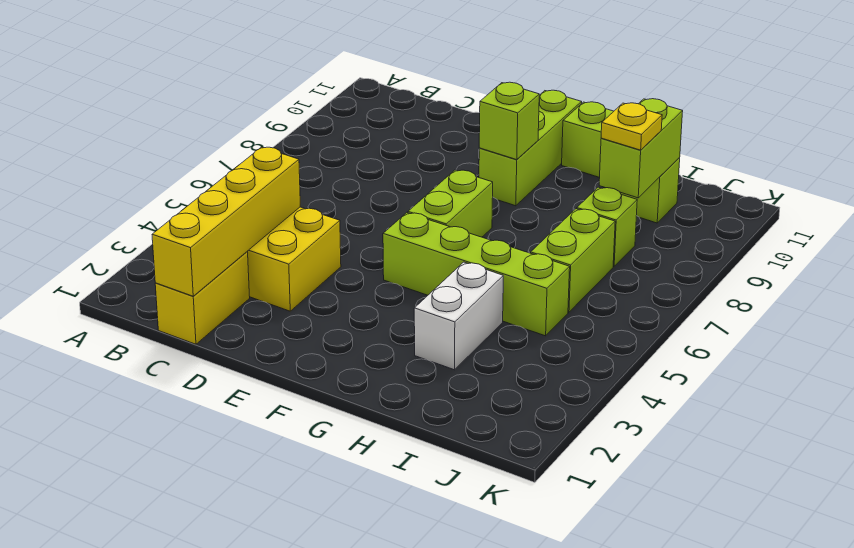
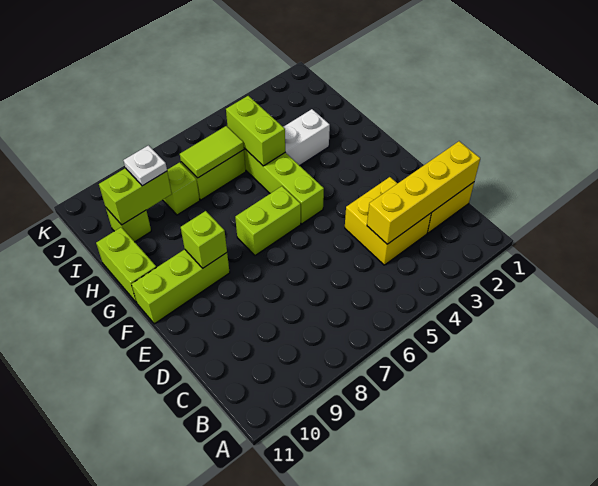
none -> lime brick H5:I5 level 2
none -> lime tile I6:I7 level 2
yellow plate I9 level 3 -> white plate I9 level 3

